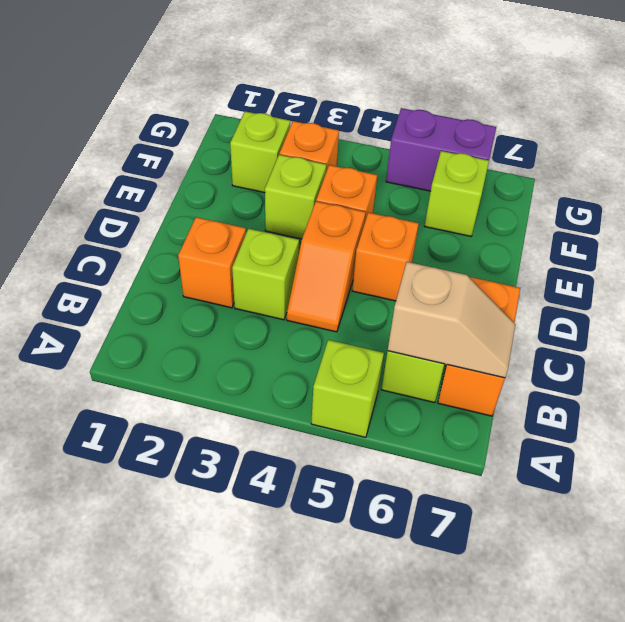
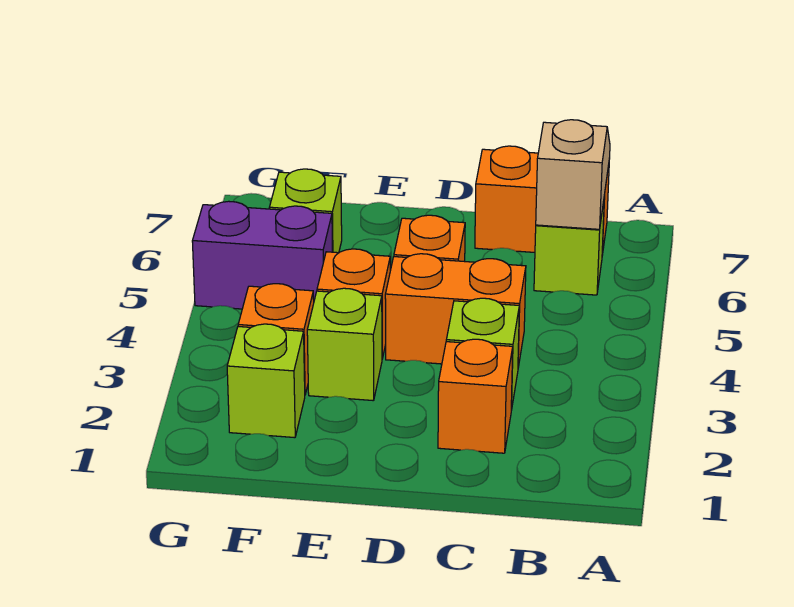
lime brick A5 level 1 -> none
orange slope C4:D4 level 1 top D -> orange brick C4:D4 level 1
purple brick G5:G6 level 1 -> purple brick F5:G5 level 1

